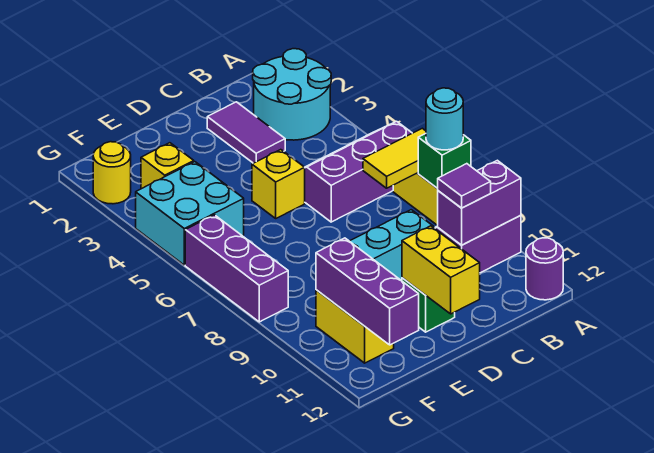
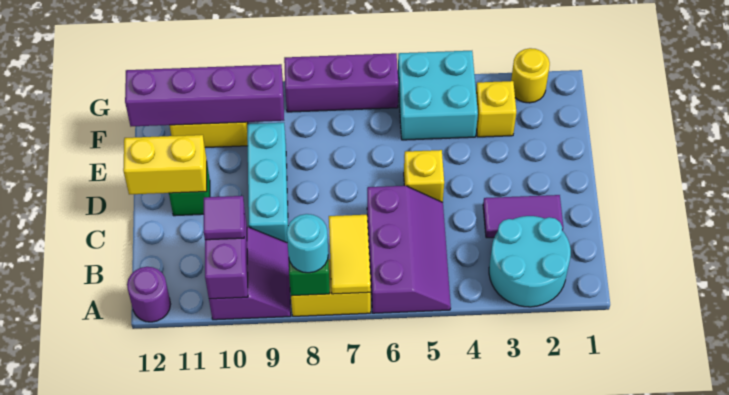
purple brick F10:F12 level 2 -> purple brick F9:F12 level 2

